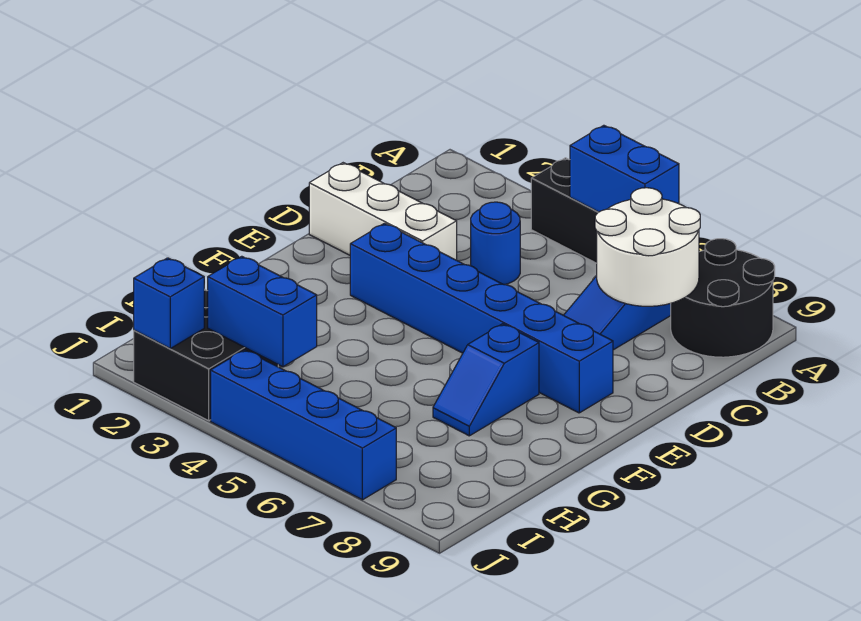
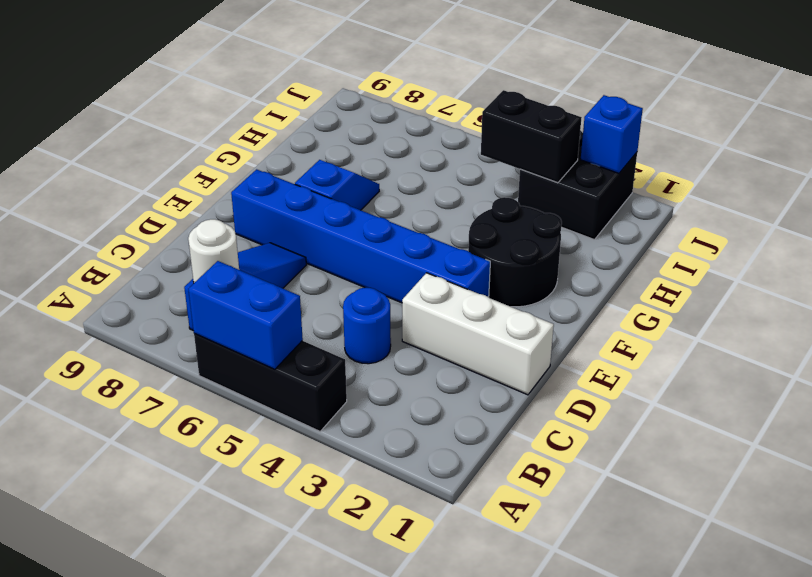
black round brick A8:B9 level 1 -> black round brick F2:G3 level 1
white round brick B7:C8 level 2 -> white round brick B7 level 2
blue brick I3:I4 level 2 -> black brick I3:I4 level 2
blue brick J4:J7 level 1 -> none

